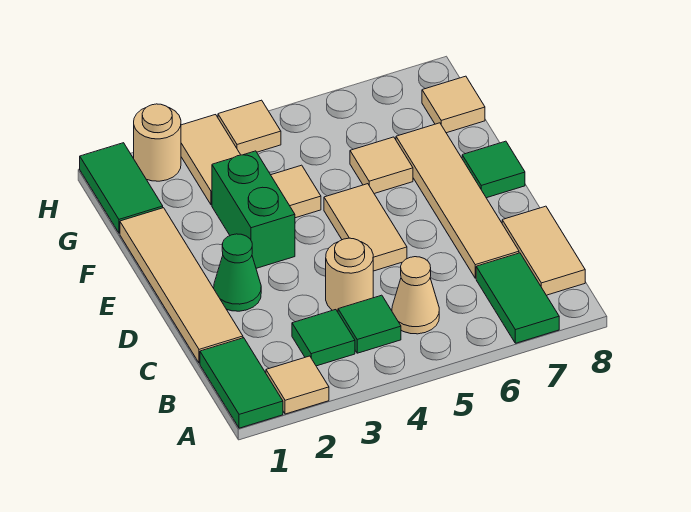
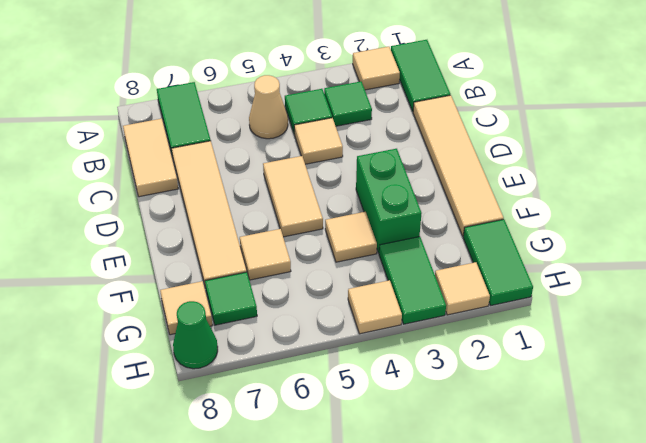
tan round brick C4 level 1 -> tan tile C4 level 1
green cone D2 level 1 -> green cone H8 level 1
green tile E8 level 1 -> green tile G7 level 1
tan tile G3:H3 level 1 -> green tile G3:H3 level 1
tan round brick H2 level 1 -> tan tile H2 level 1

